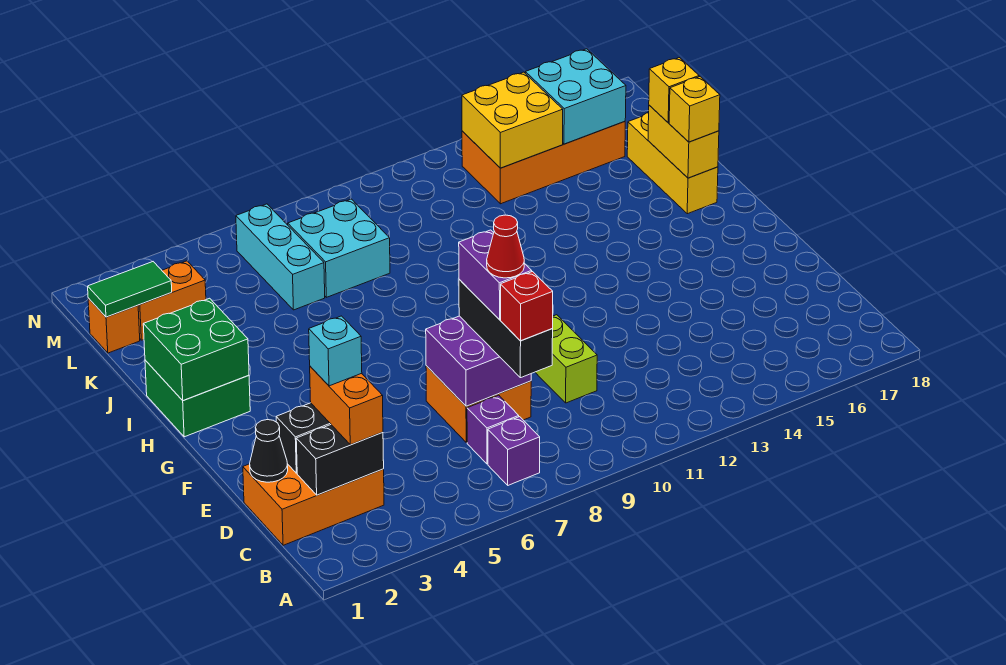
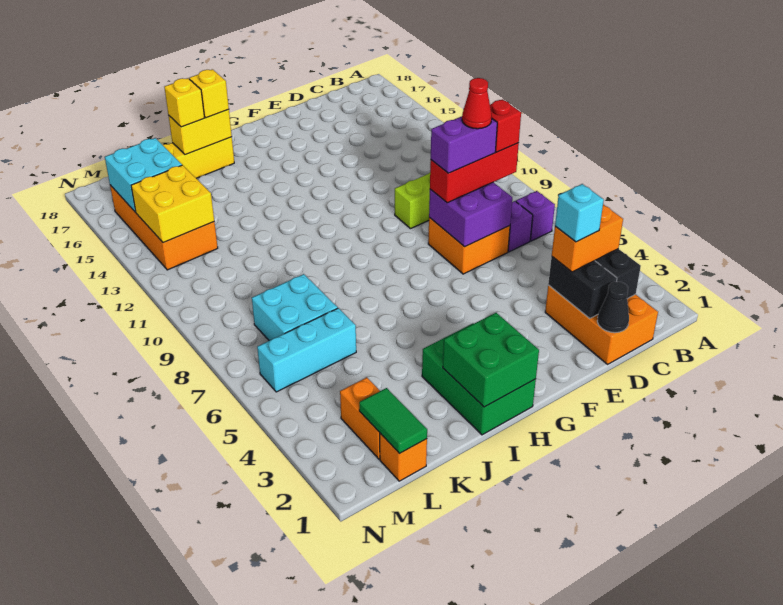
black brick C8:E8 level 3 -> red brick C8:E8 level 3
green brick H1:I2 level 1 -> green brick H1:I3 level 1

